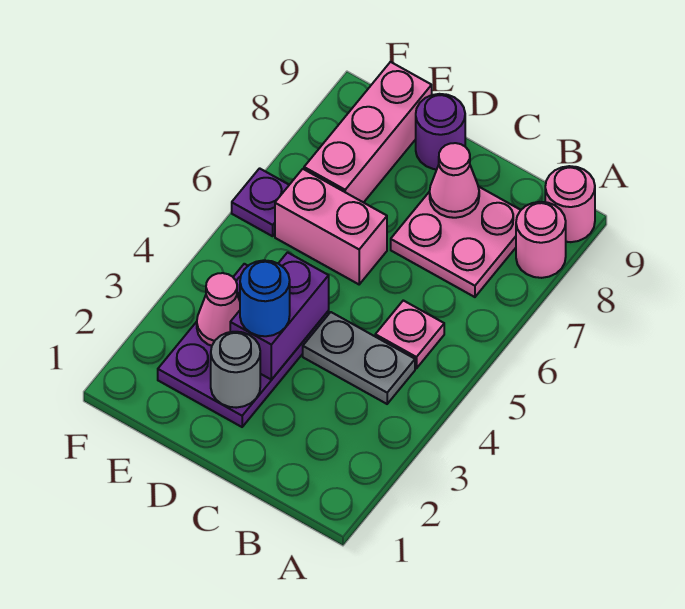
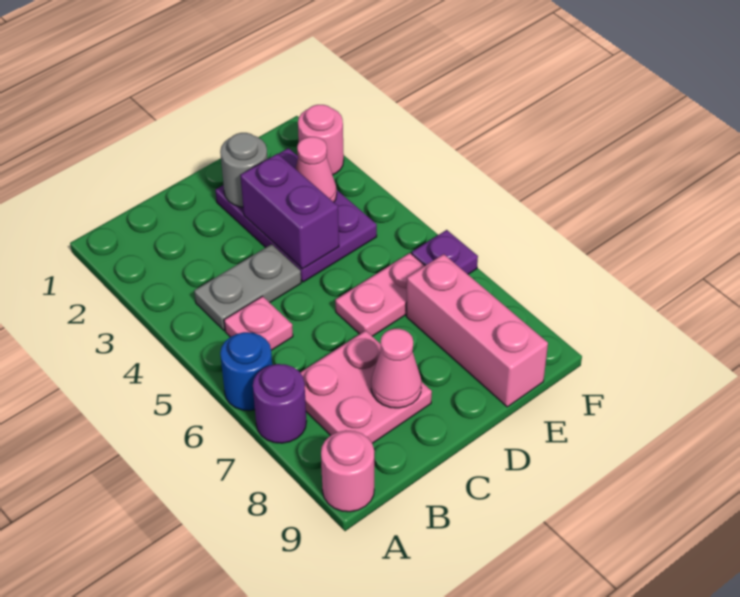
pink round brick A8 level 1 -> pink round brick F2 level 1
blue round brick D3 level 3 -> blue round brick A6 level 1
pink brick D6:E6 level 1 -> pink plate D6:E6 level 1
purple round brick D9 level 1 -> purple round brick A7 level 1

